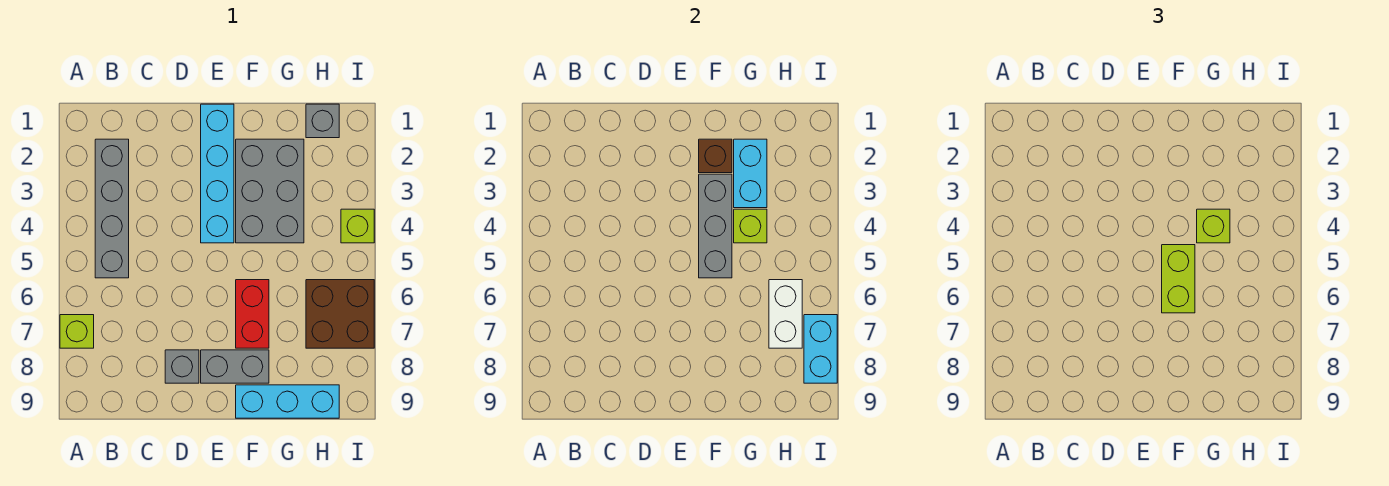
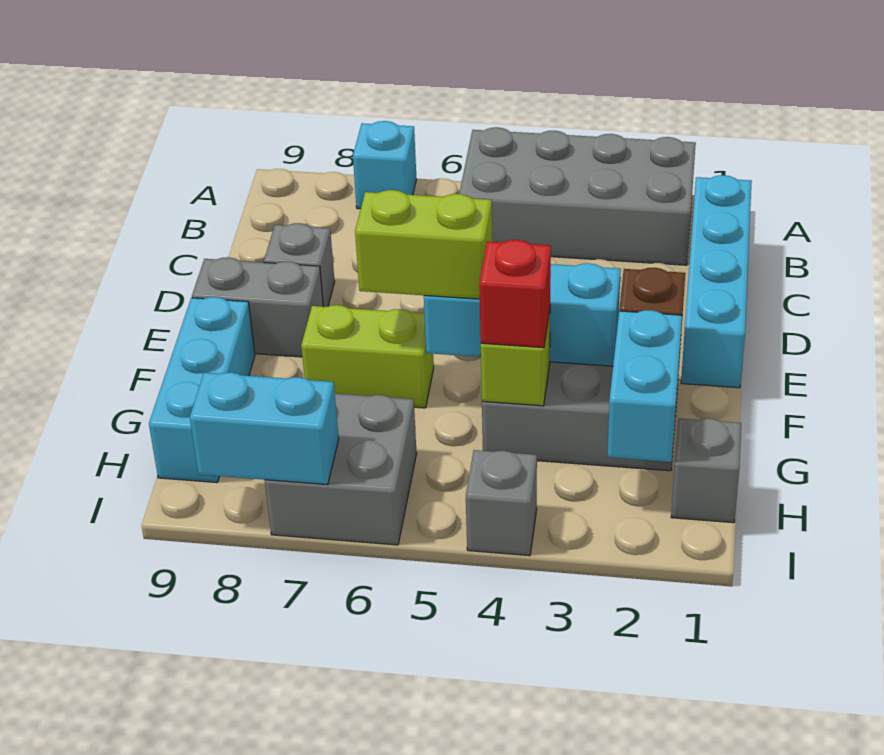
lime brick A7 level 1 -> cyan brick A7 level 1
grey brick B2:B5 level 1 -> grey brick A2:B5 level 1
cyan brick E1:E4 level 1 -> cyan brick B1:E1 level 1
grey brick E8:F8 level 1 -> grey brick E8:E9 level 1
grey brick F3:F5 level 2 -> cyan brick F3:F5 level 2
red brick F6:F7 level 1 -> lime brick F6:F7 level 1
cyan brick G2:G3 level 2 -> cyan brick G2:H2 level 2
lime brick G4 level 3 -> red brick G4 level 3
brown brick H6:I7 level 1 -> grey brick H6:I7 level 1
white brick H6:H7 level 2 -> none
lime brick I4 level 1 -> grey brick I4 level 1

